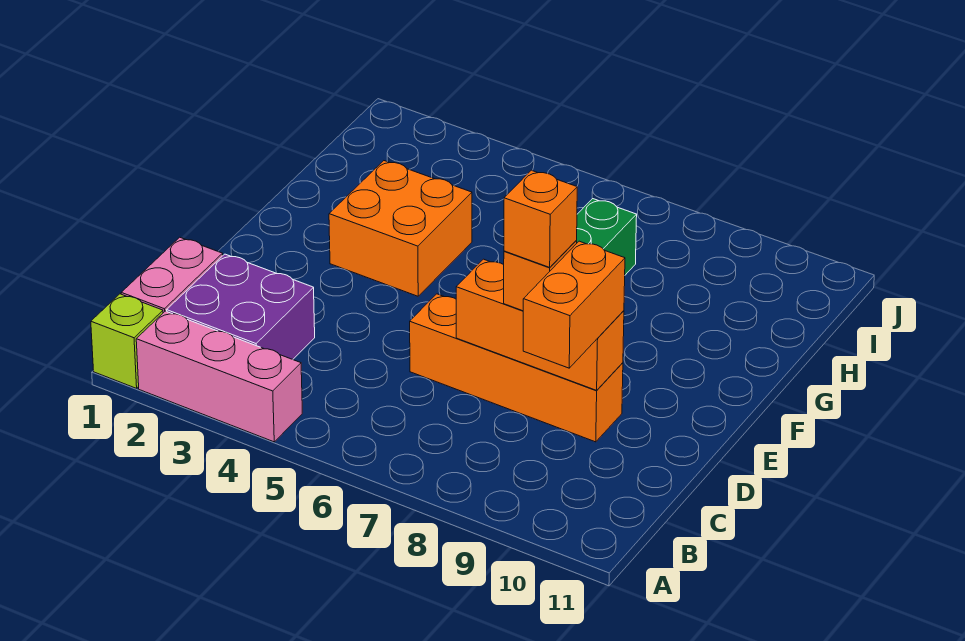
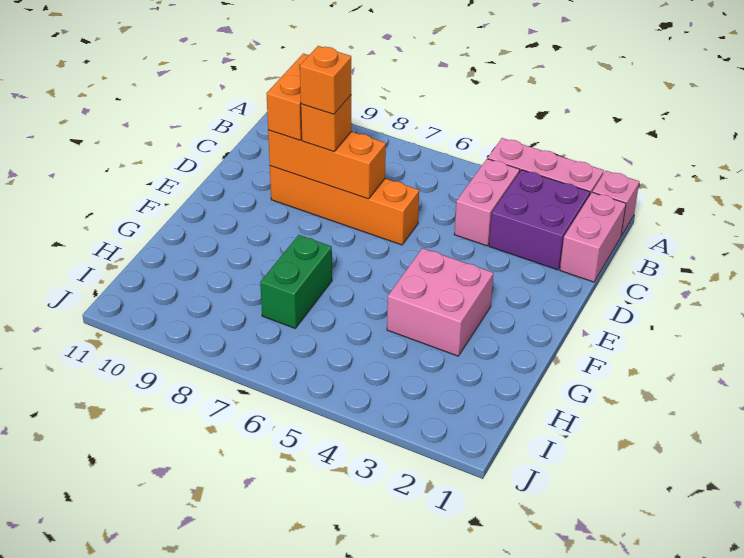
lime brick A1 level 1 -> pink brick A1 level 1
none -> pink brick B4:C4 level 1
orange brick F3:G4 level 1 -> pink brick F3:G4 level 1

